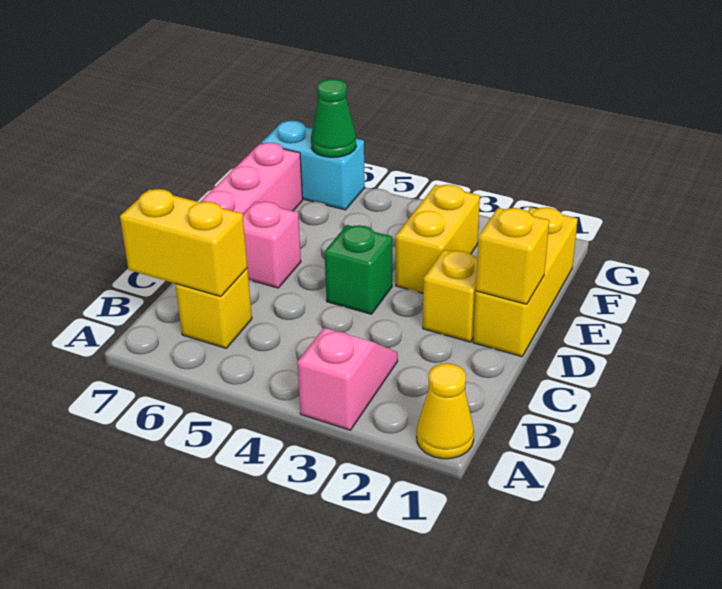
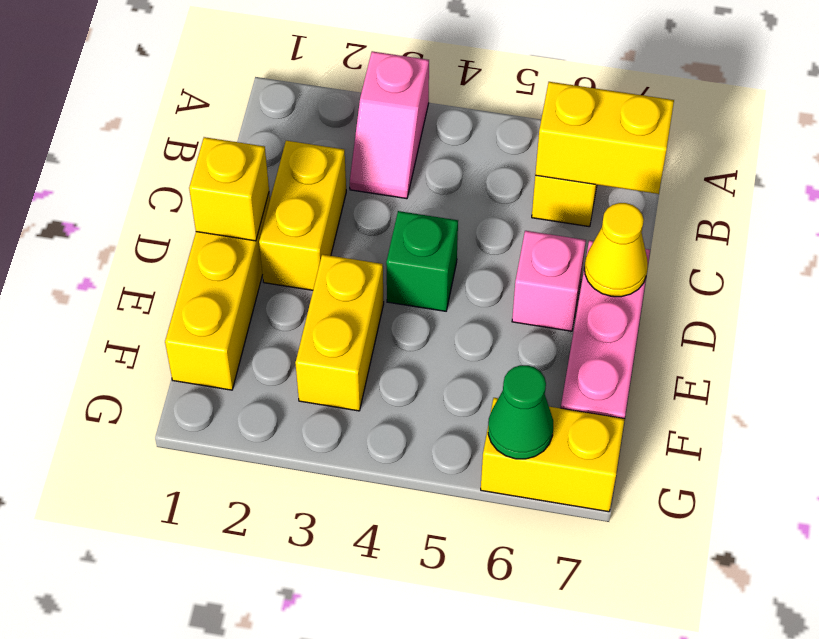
yellow cone A1 level 1 -> yellow cone D7 level 2
yellow brick D2 level 1 -> yellow brick C2:D2 level 1
cyan brick G6:G7 level 1 -> yellow brick G6:G7 level 1

